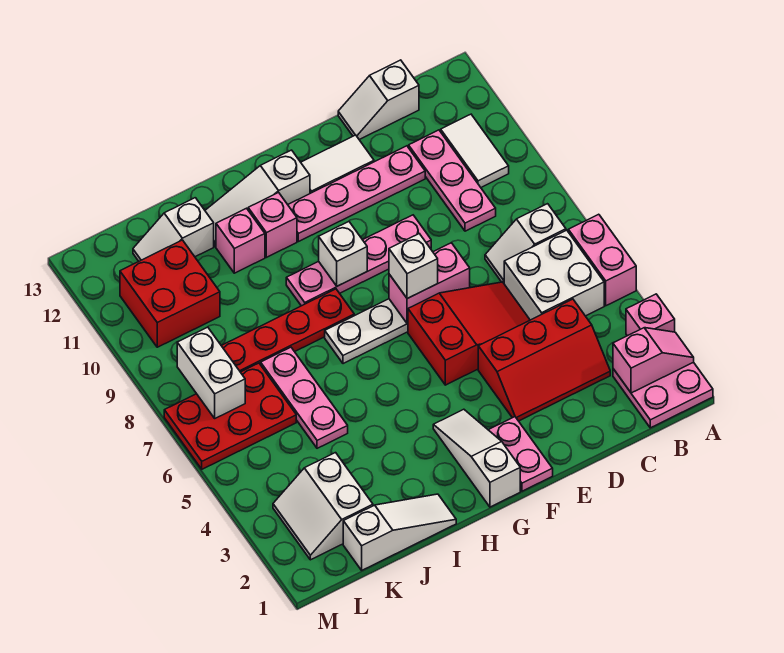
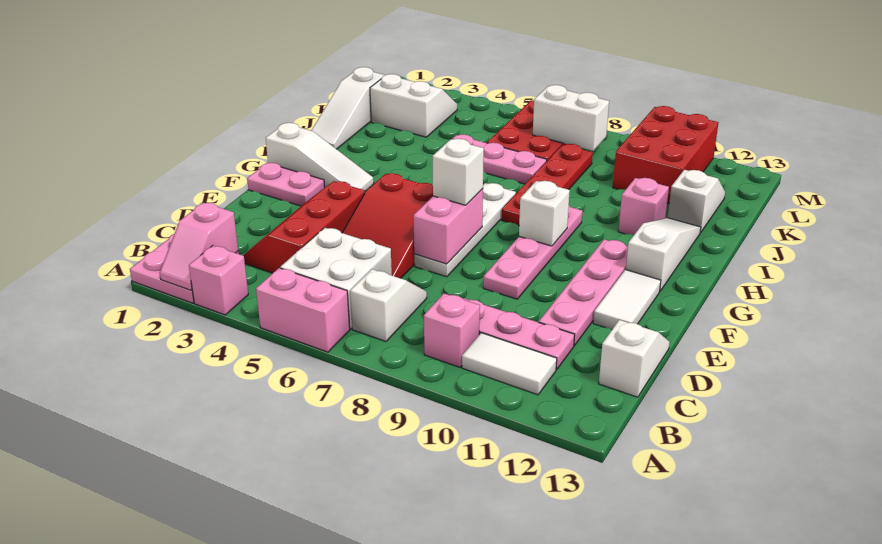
pink brick H11 level 1 -> pink brick B9 level 1
red brick K10:L11 level 1 -> red brick K10:M11 level 1

